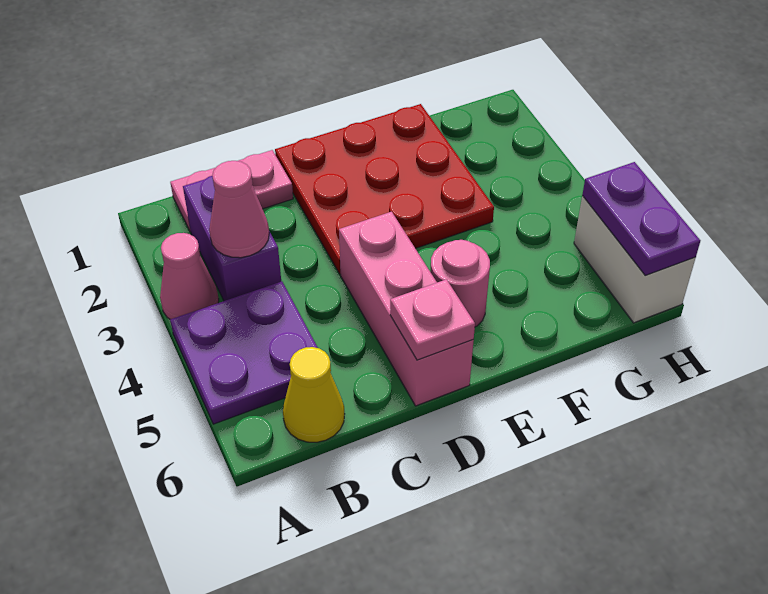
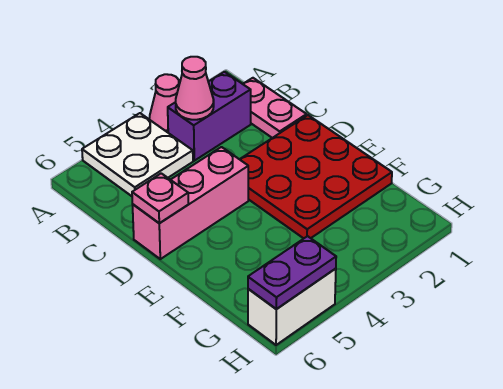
purple plate A4:B5 level 1 -> white plate A4:B5 level 1
yellow cone B6 level 1 -> none
pink round brick E5 level 1 -> none

